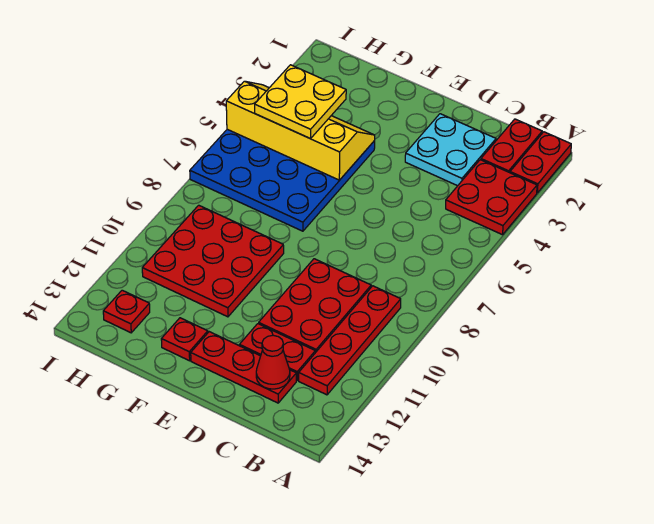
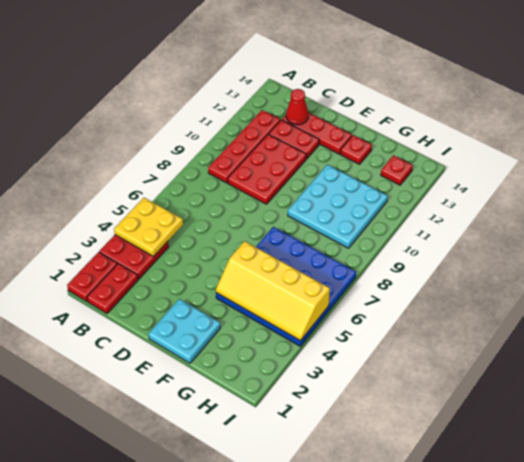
cyan plate C2:D3 level 1 -> cyan plate E1:F2 level 1
red plate F9:H11 level 1 -> cyan plate F9:H11 level 1
yellow plate G4:H5 level 3 -> yellow plate A4:B5 level 2

